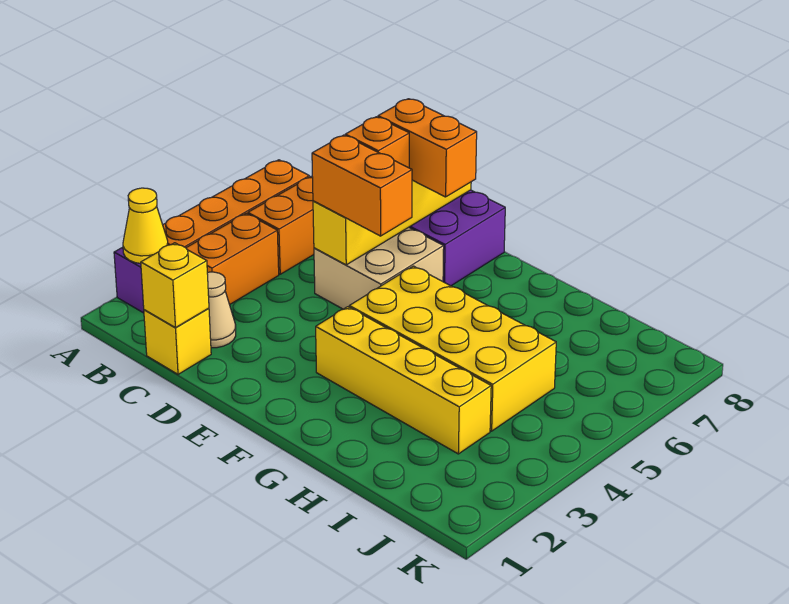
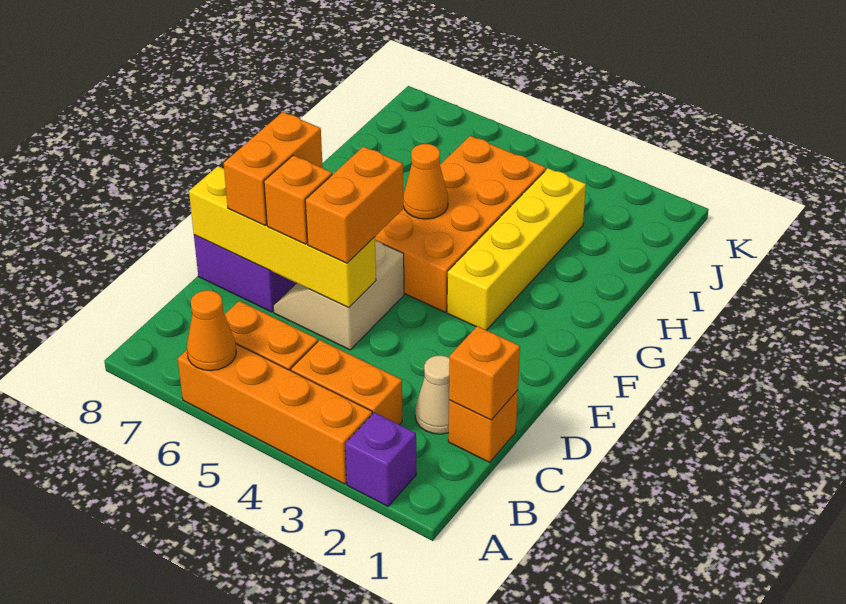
yellow cone A2 level 2 -> none
none -> orange cone A6 level 2
yellow brick C1 level 1 -> orange brick C1 level 1
yellow brick C1 level 2 -> orange brick C1 level 2
tan brick D5:E6 level 1 -> tan slope D5:E6 level 1 top 5
yellow brick F4:I5 level 1 -> orange brick F4:I5 level 1
none -> orange cone G5 level 2

